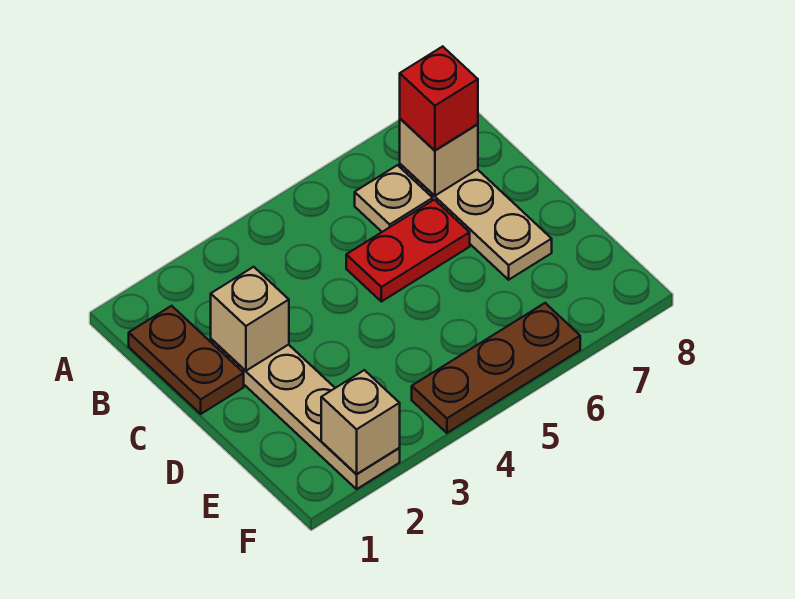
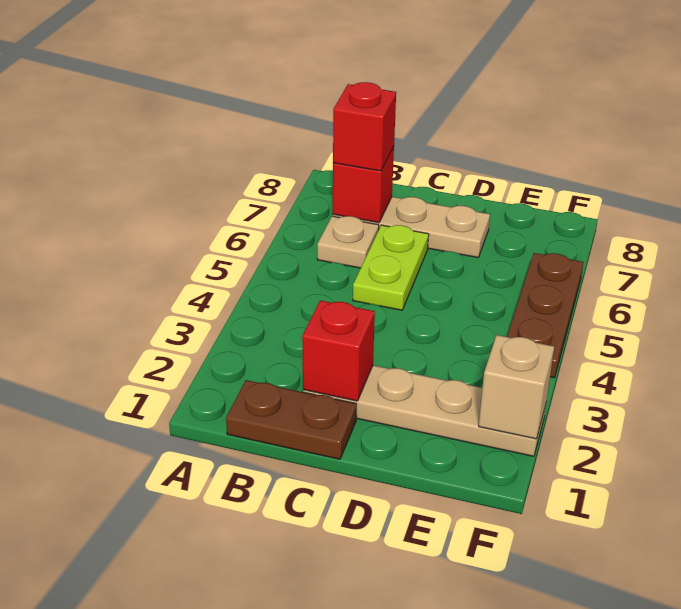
tan brick B7 level 2 -> red brick B7 level 2
tan brick C2 level 2 -> red brick C2 level 2
red plate C5:C6 level 1 -> lime plate C5:C6 level 1

